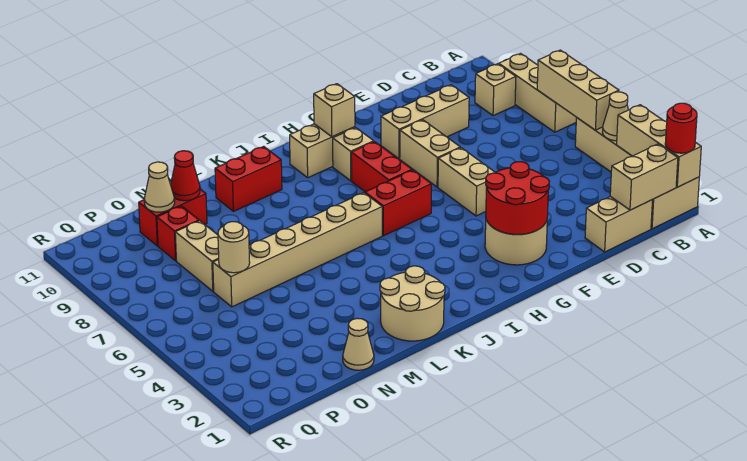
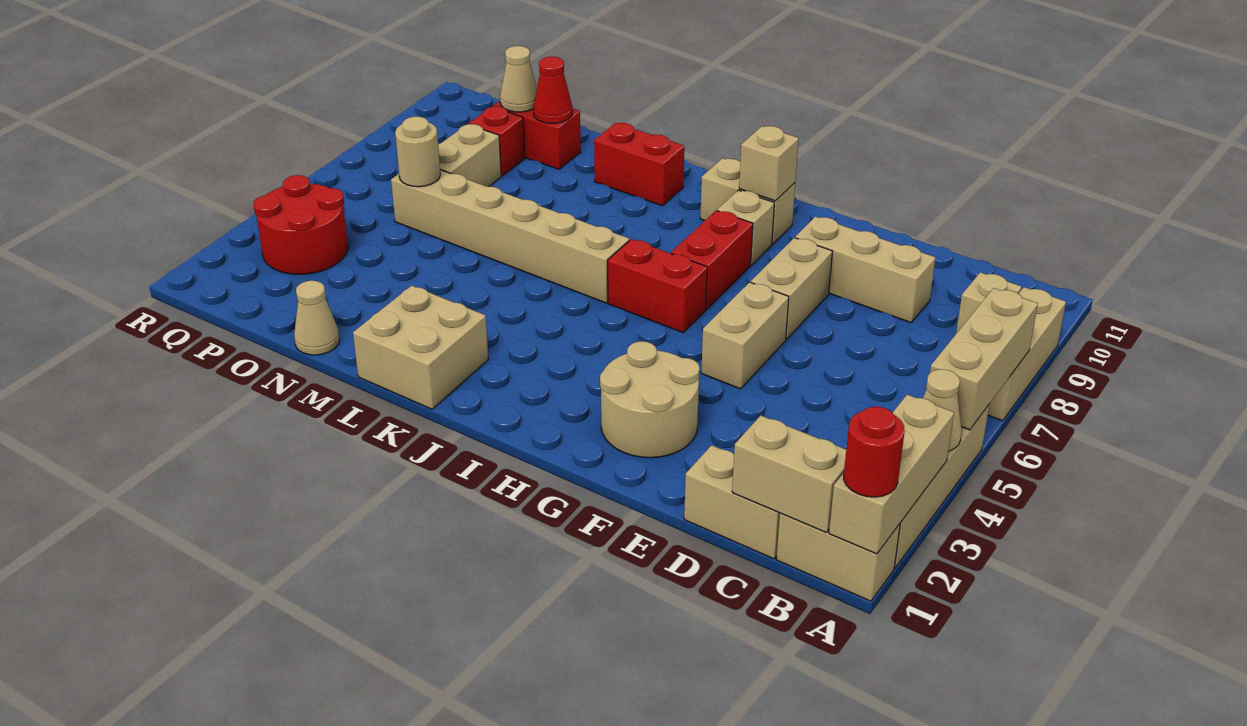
red round brick F2:G3 level 2 -> red round brick P3:Q4 level 1
tan round brick K1:L2 level 1 -> tan brick K1:L2 level 1

